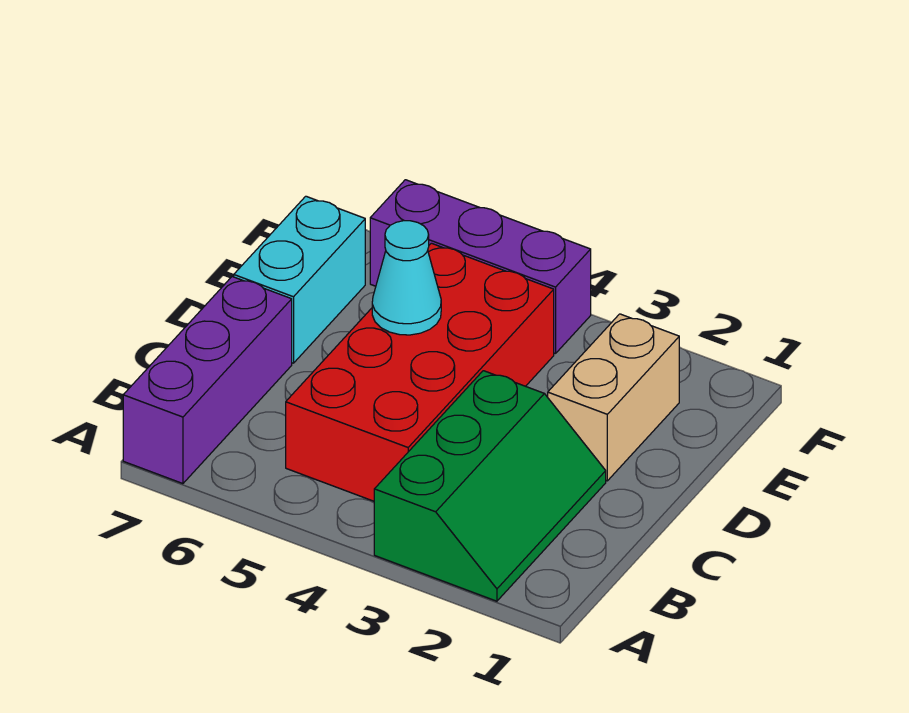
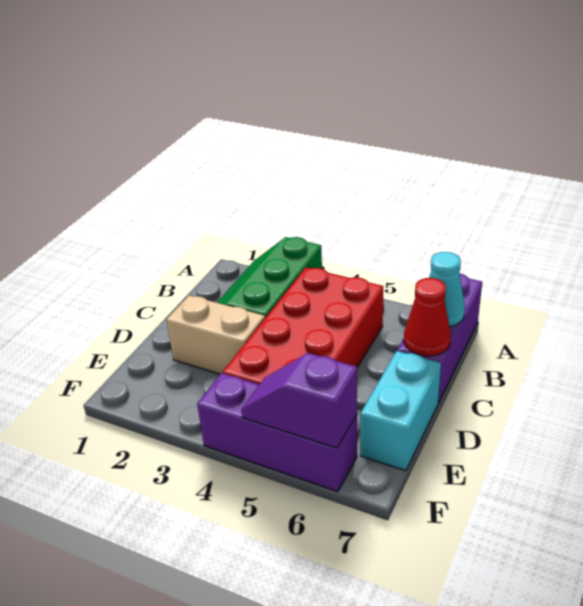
none -> red cone C7 level 2
tan brick D2:E2 level 1 -> tan brick D2:D3 level 1
cyan cone D5 level 2 -> cyan cone B7 level 2
none -> purple slope F5:F6 level 2 top 6

